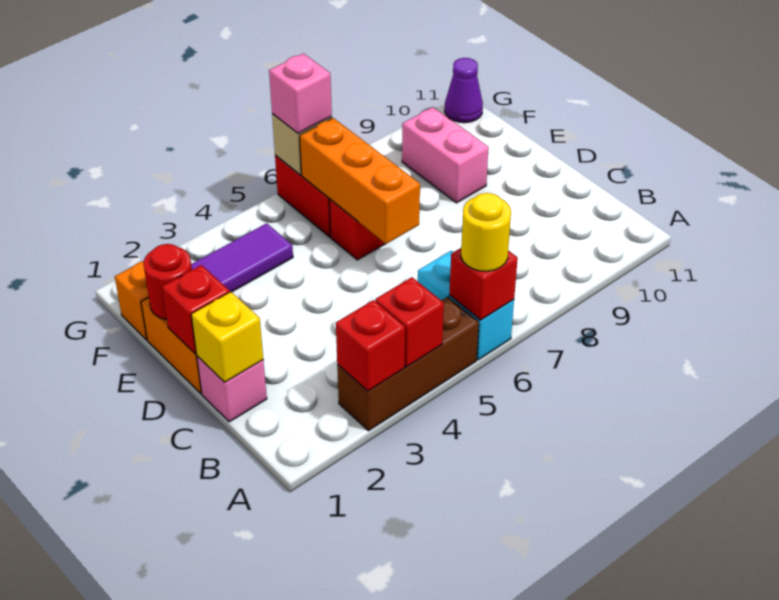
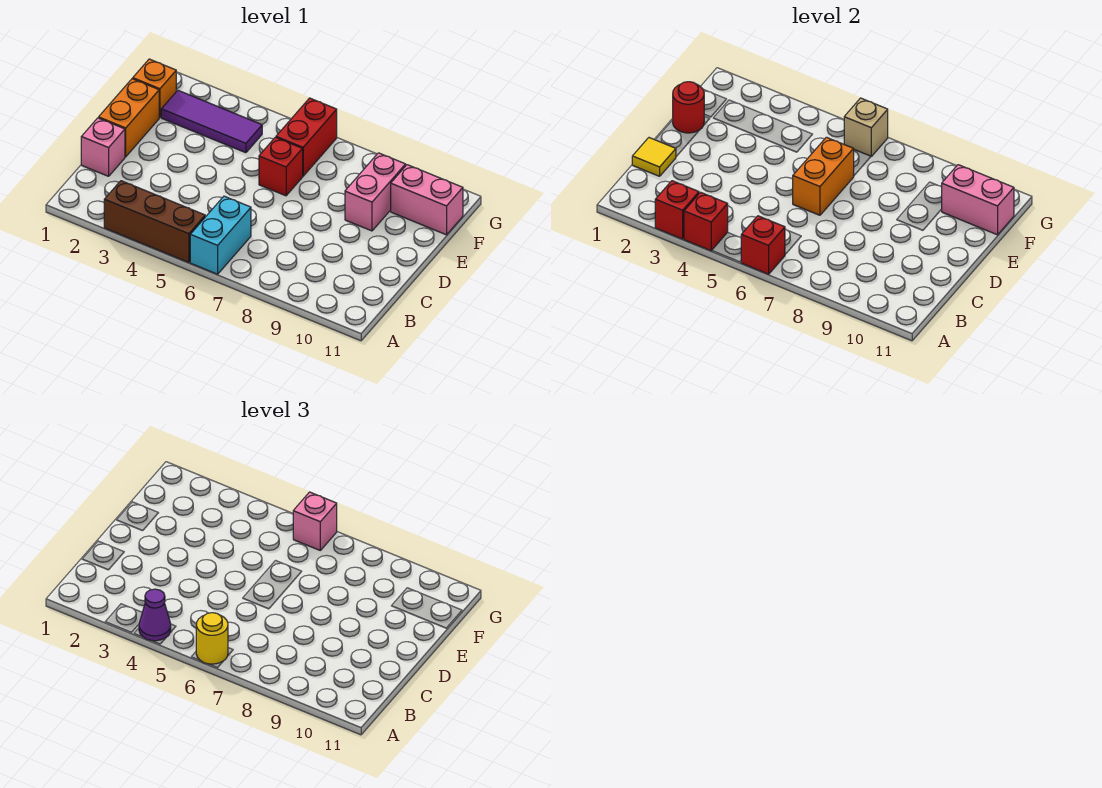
yellow brick C1 level 2 -> yellow tile C1 level 2
red brick D1 level 2 -> none
orange brick D6:F6 level 2 -> orange brick D6:E6 level 2
none -> pink brick F10:F11 level 1
none -> pink brick F10:F11 level 2
purple cone G11 level 1 -> purple cone A4 level 3

